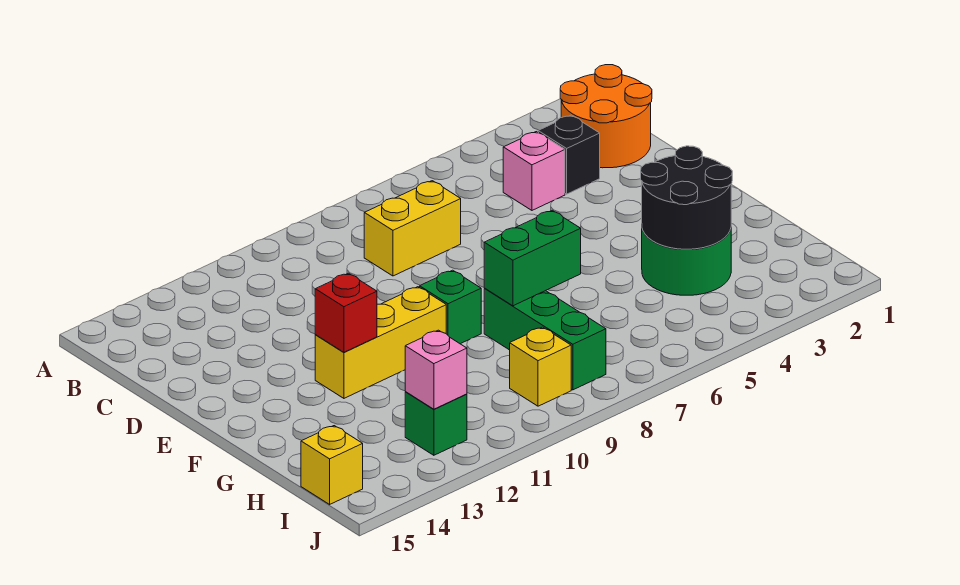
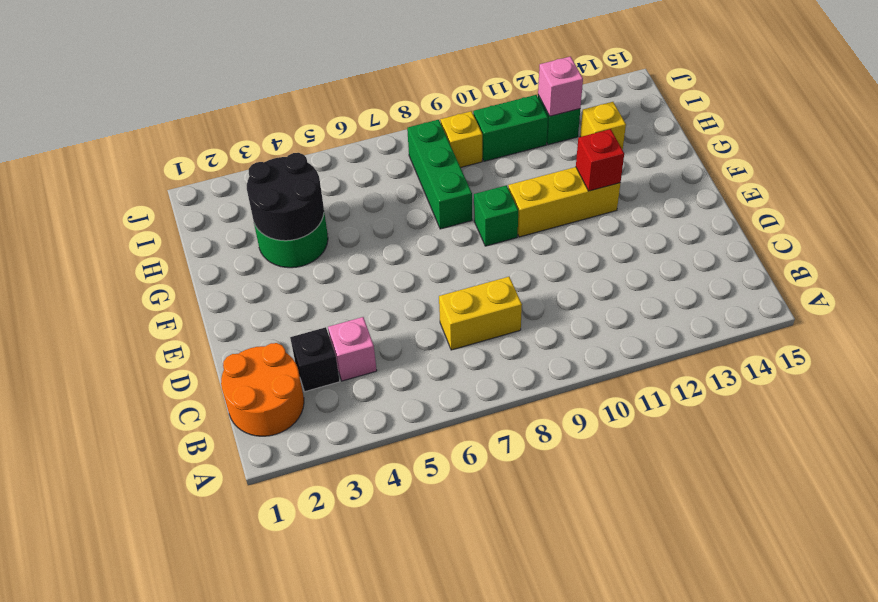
green brick G7:G8 level 2 -> green brick I10:I11 level 1
yellow brick I15 level 1 -> yellow brick H13 level 1

